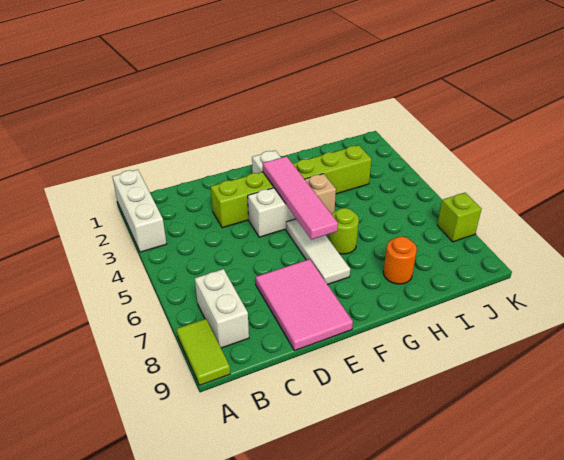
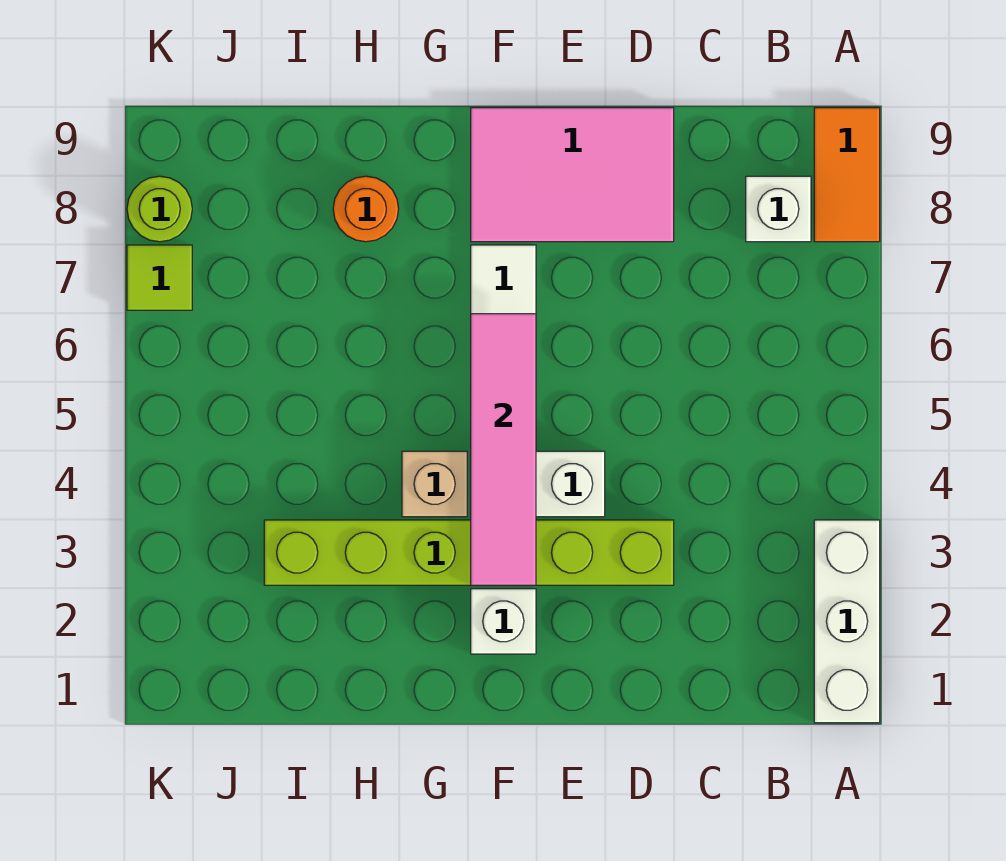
lime tile A8:A9 level 1 -> orange tile A8:A9 level 1
white brick B7:B8 level 1 -> white brick B8 level 1
pink tile D7:E9 level 1 -> pink tile D8:F9 level 1
lime round brick G6 level 1 -> lime round brick K8 level 1
lime brick K7 level 1 -> lime tile K7 level 1

